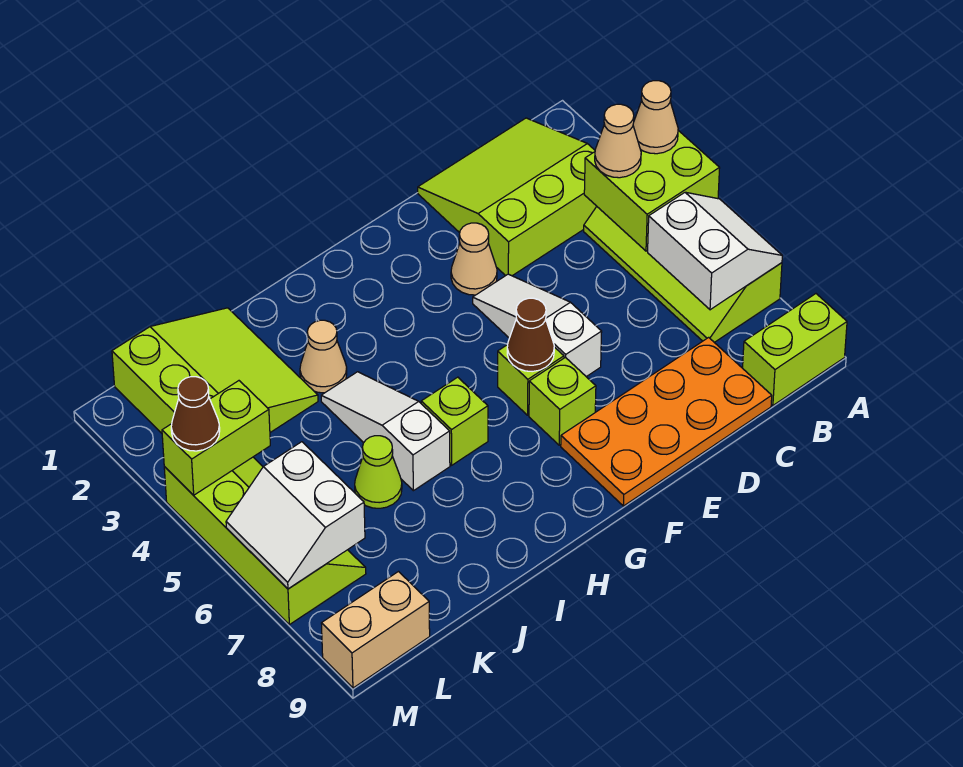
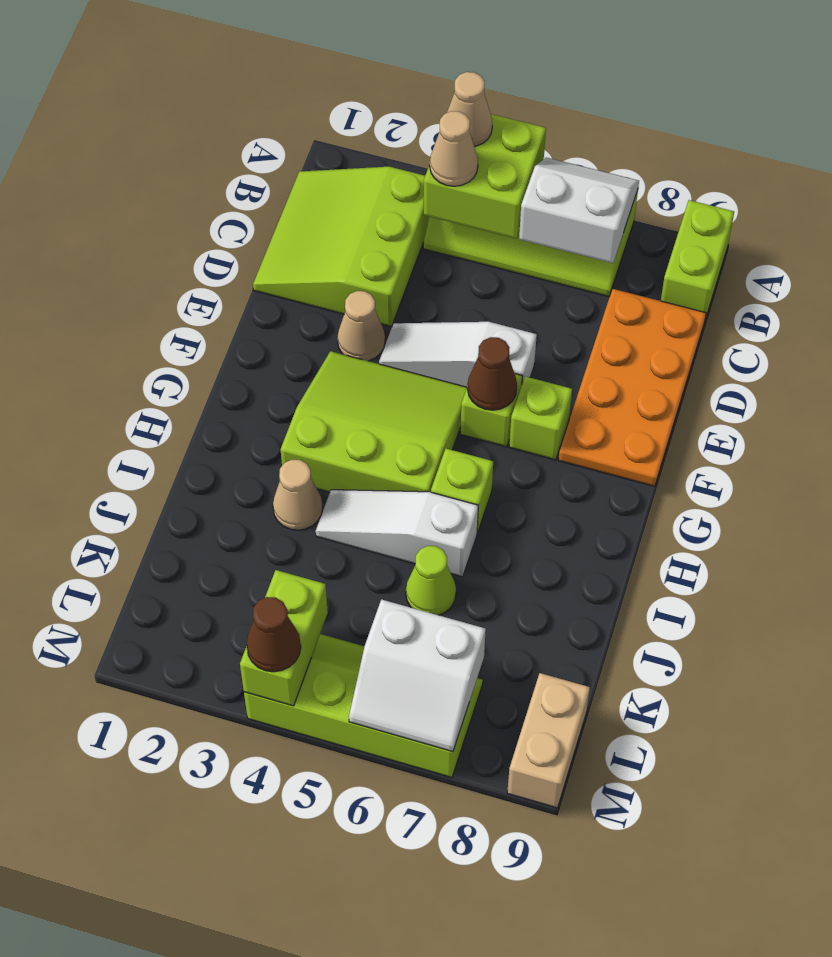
lime slope J1:L3 level 1 top L -> lime slope F3:H5 level 1 top H

